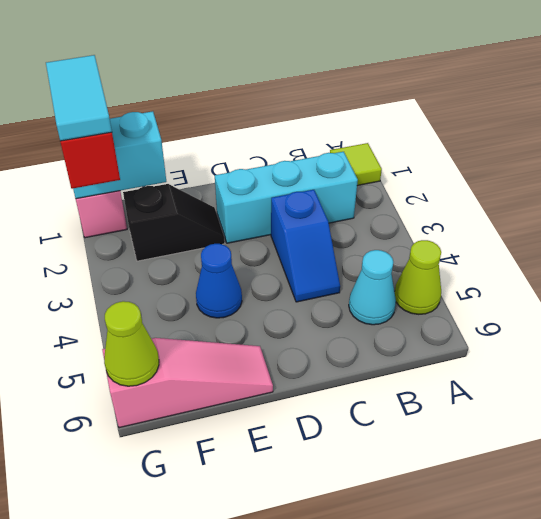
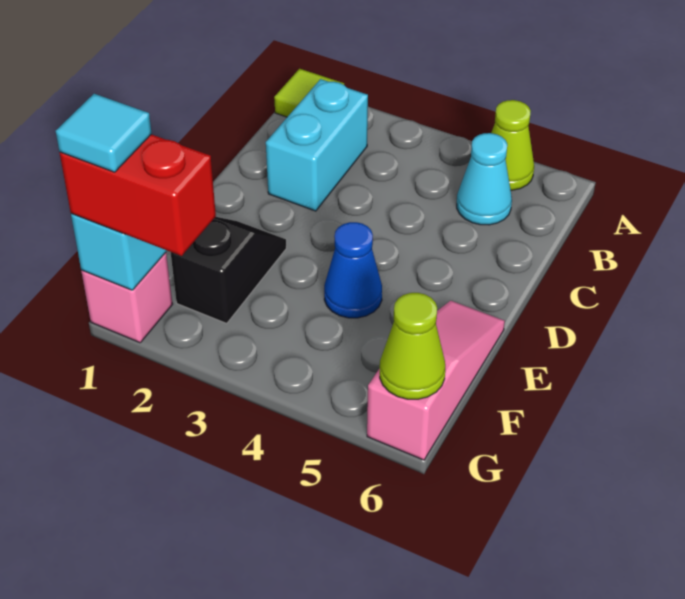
cyan brick B2:D2 level 1 -> cyan brick B2:C2 level 1
blue slope C3:C4 level 1 top 3 -> none
cyan tile G1:G2 level 4 -> cyan tile G1 level 4

